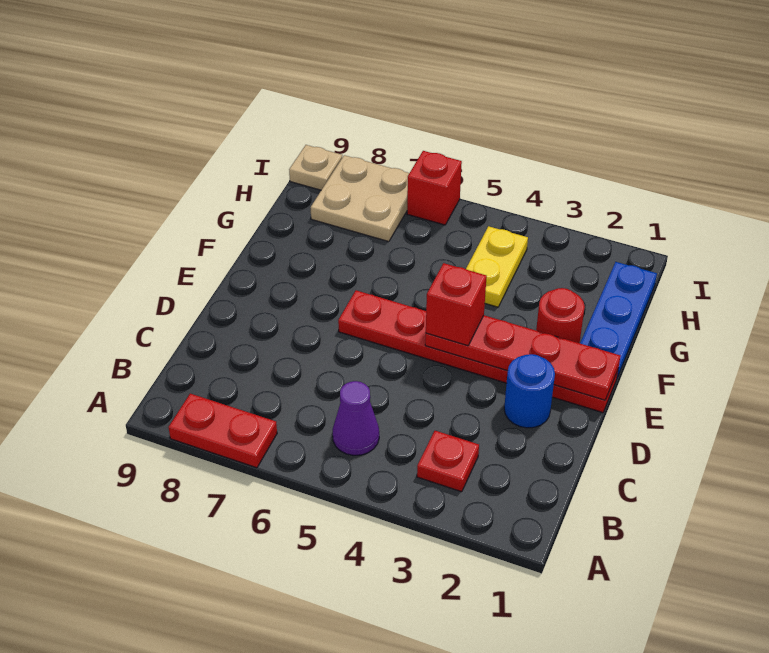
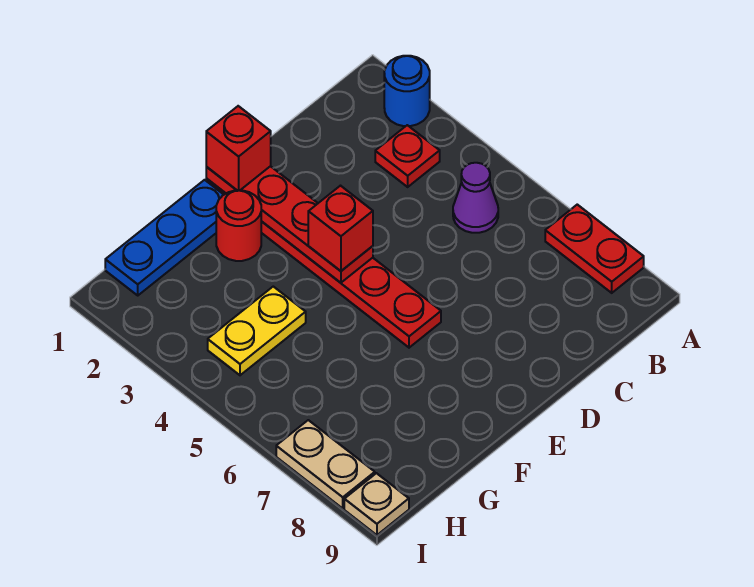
blue round brick D2 level 1 -> blue round brick A2 level 1
tan plate H7:I8 level 1 -> tan plate I7:I8 level 1
red brick I6 level 1 -> red brick E1 level 3

